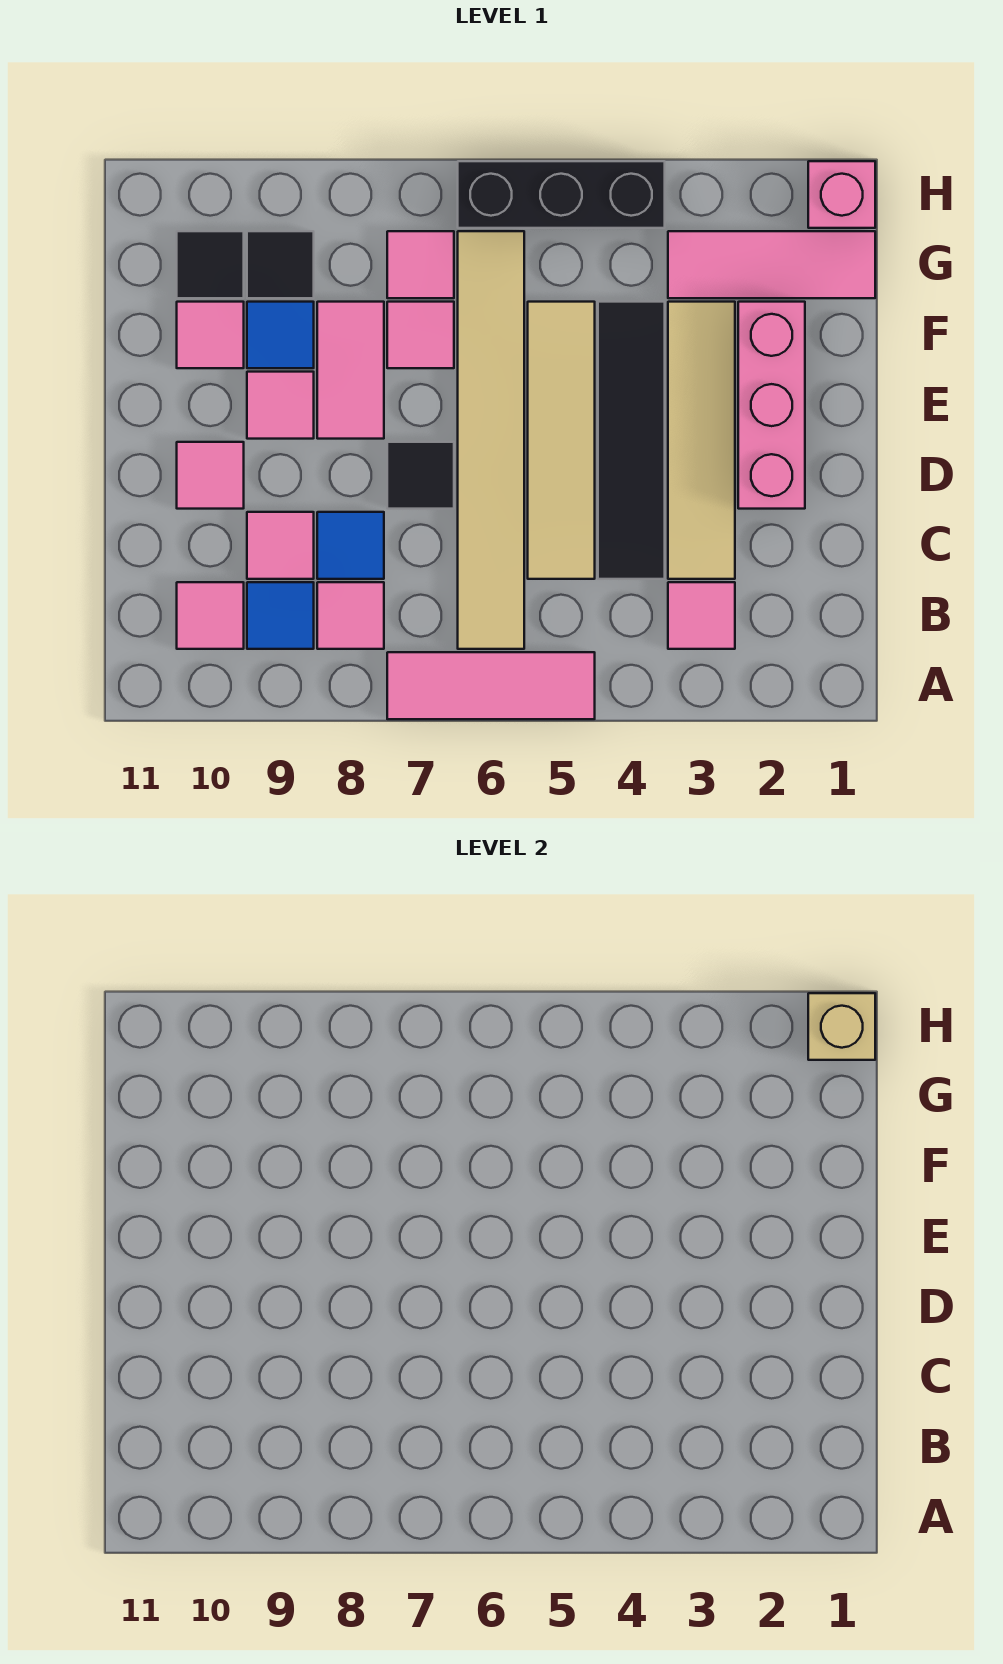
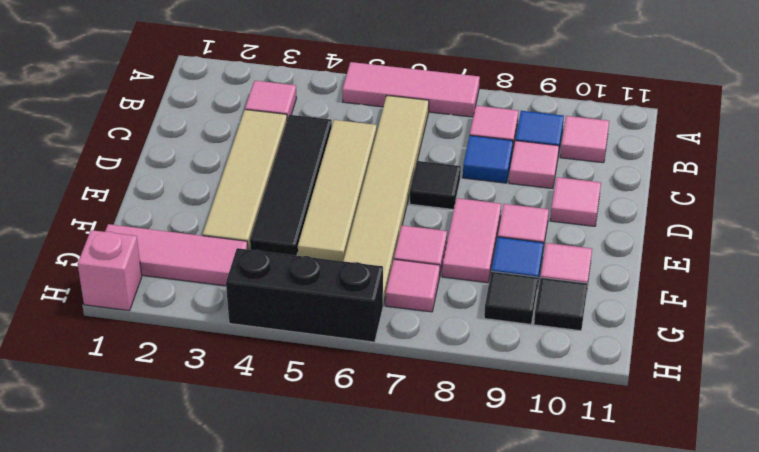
pink brick D2:F2 level 1 -> none
tan brick H1 level 2 -> none

